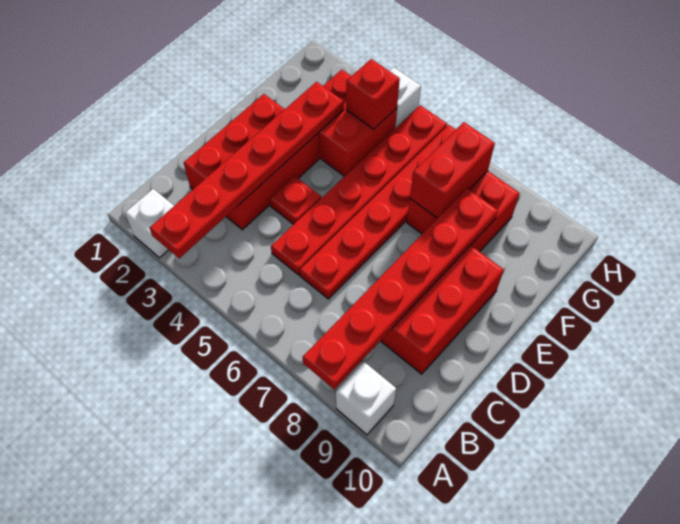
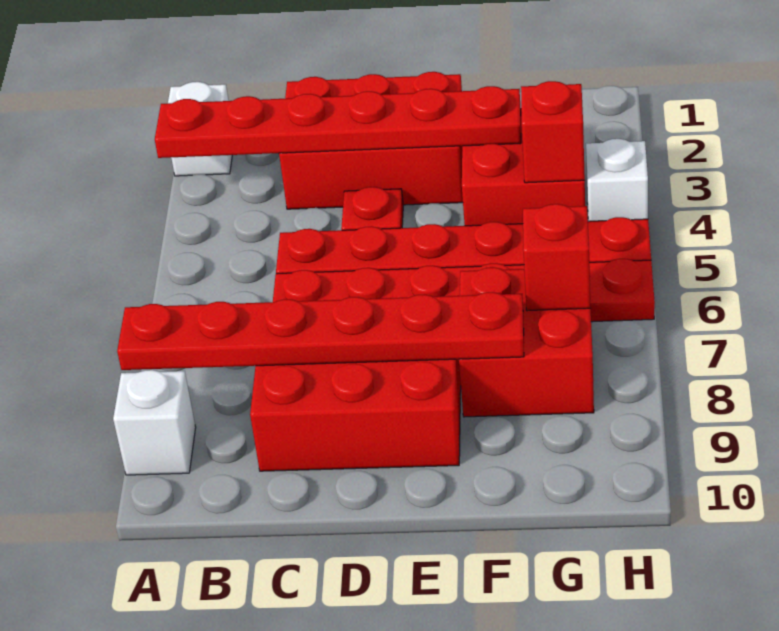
red brick F7:G7 level 2 -> red brick G7 level 2

